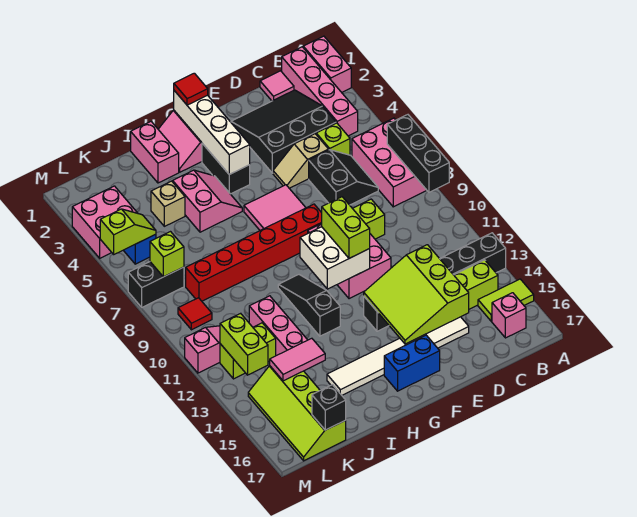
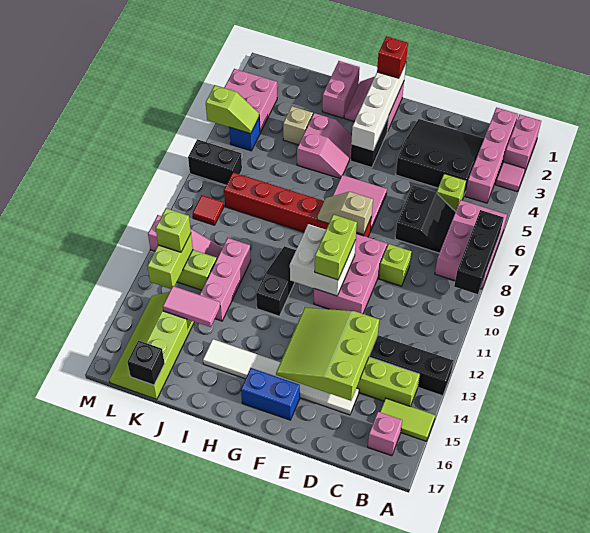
pink tile C1 level 1 -> pink tile A3 level 1
tan slope D5:E5 level 1 top D -> tan slope F8:G8 level 2 top F
red tile G1 level 3 -> red brick G1 level 3
lime brick L7 level 2 -> lime brick L12 level 3

